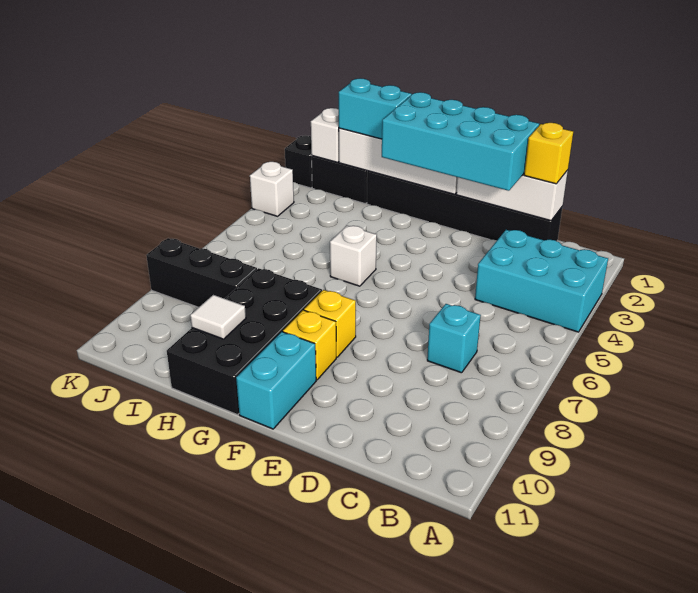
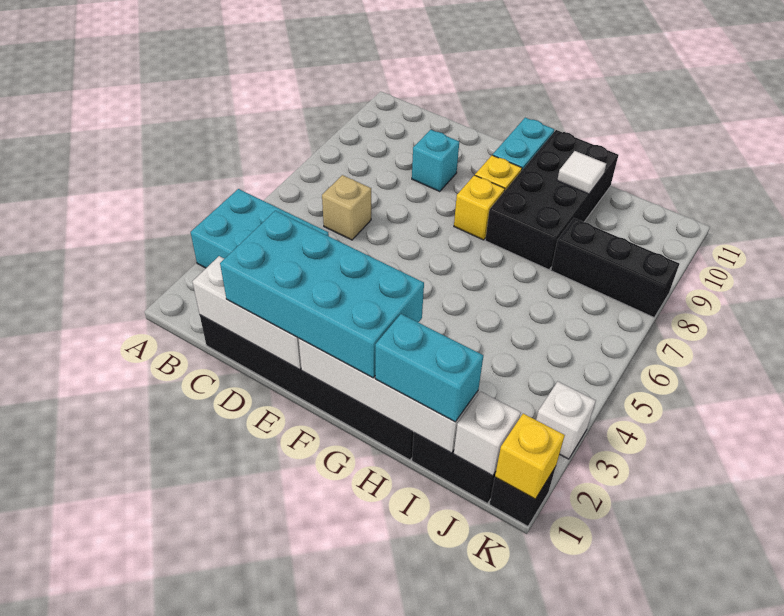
yellow brick C1 level 3 -> yellow brick K1 level 2
none -> tan brick C6 level 1
cyan brick C7 level 1 -> cyan brick D9 level 1
white brick G5 level 1 -> none

